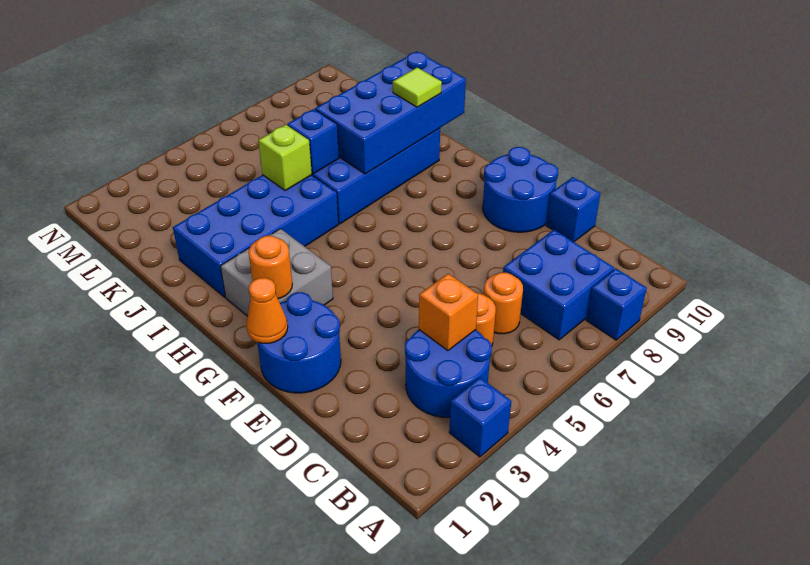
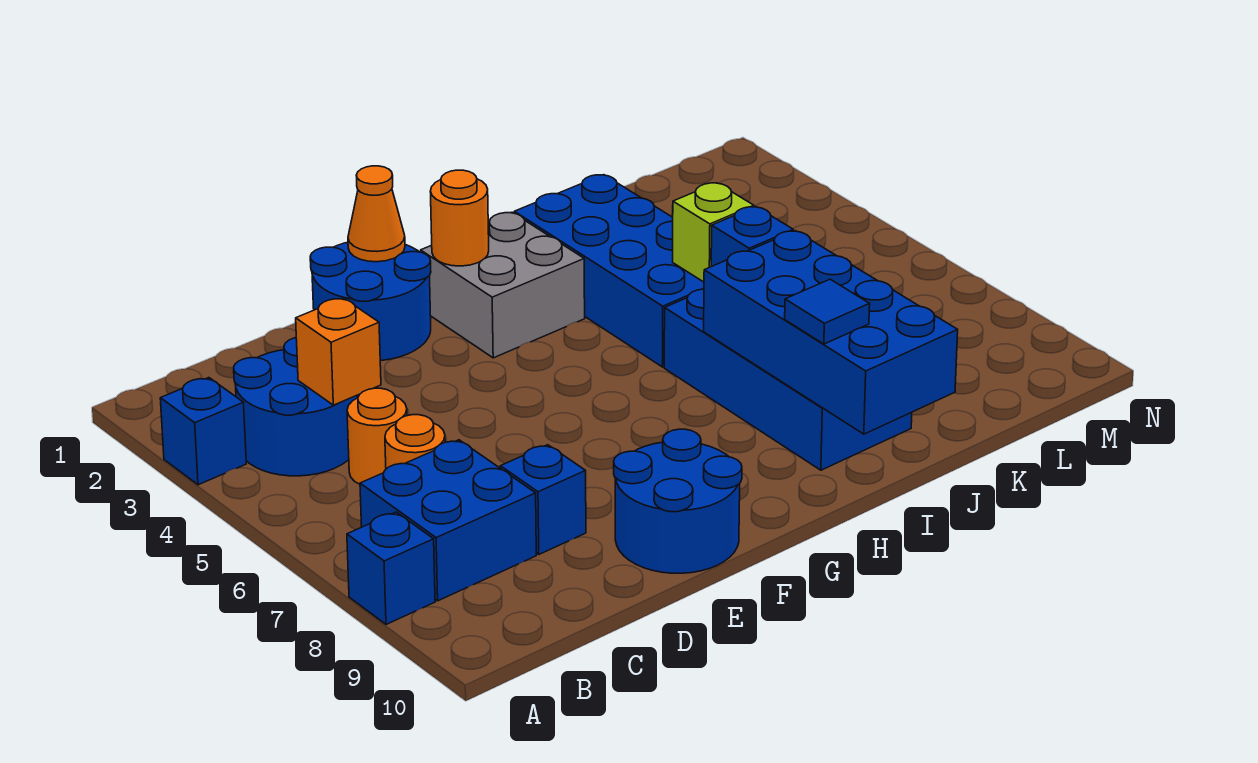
blue brick D10 level 1 -> blue brick D8 level 1
lime tile I9 level 3 -> blue tile I9 level 3

